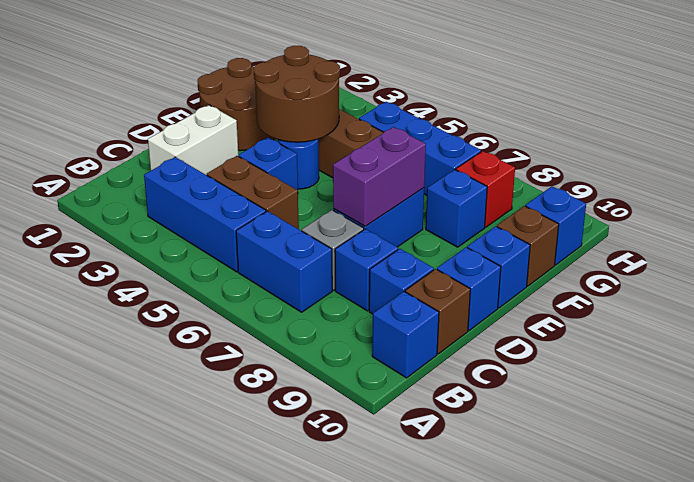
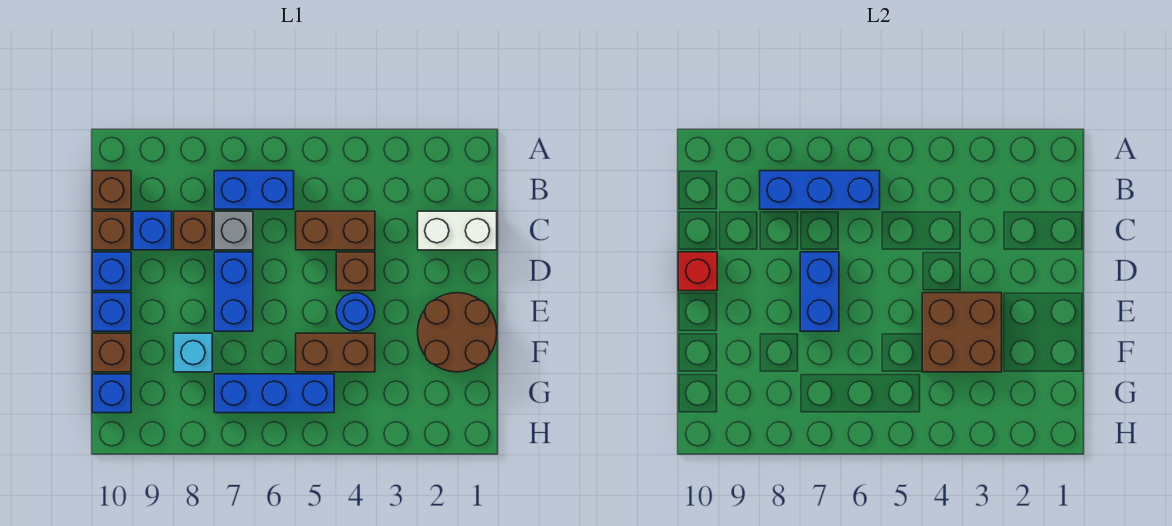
blue brick B3:B5 level 1 -> blue brick B6:B8 level 2
blue brick B10 level 1 -> brown brick B10 level 1
white brick C2:D2 level 1 -> white brick C1:C2 level 1
blue brick C8 level 1 -> brown brick C8 level 1
blue brick D4 level 1 -> brown brick D4 level 1
purple brick D7:E7 level 2 -> blue brick D7:E7 level 2
brown round brick E3:F4 level 2 -> brown brick E3:F4 level 2
blue brick F8 level 1 -> cyan brick F8 level 1
red brick G8 level 1 -> red brick D10 level 2

